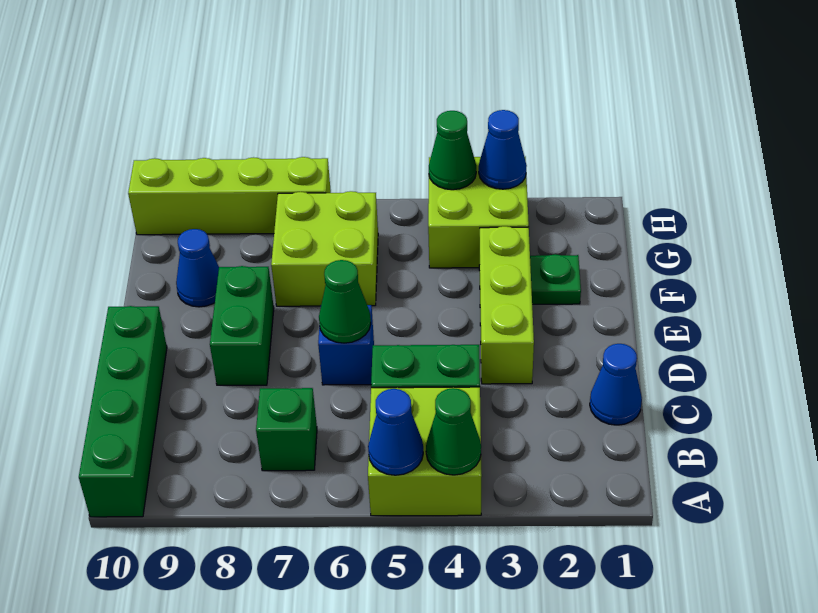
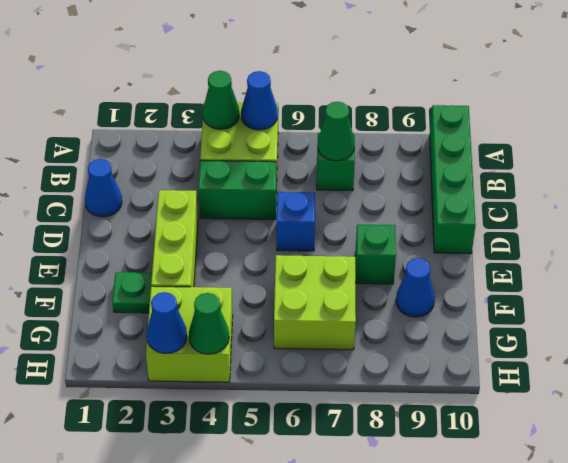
green cone D6 level 2 -> green cone B7 level 2
green brick D8:E8 level 1 -> green brick E8 level 1
lime brick H7:H10 level 1 -> none

